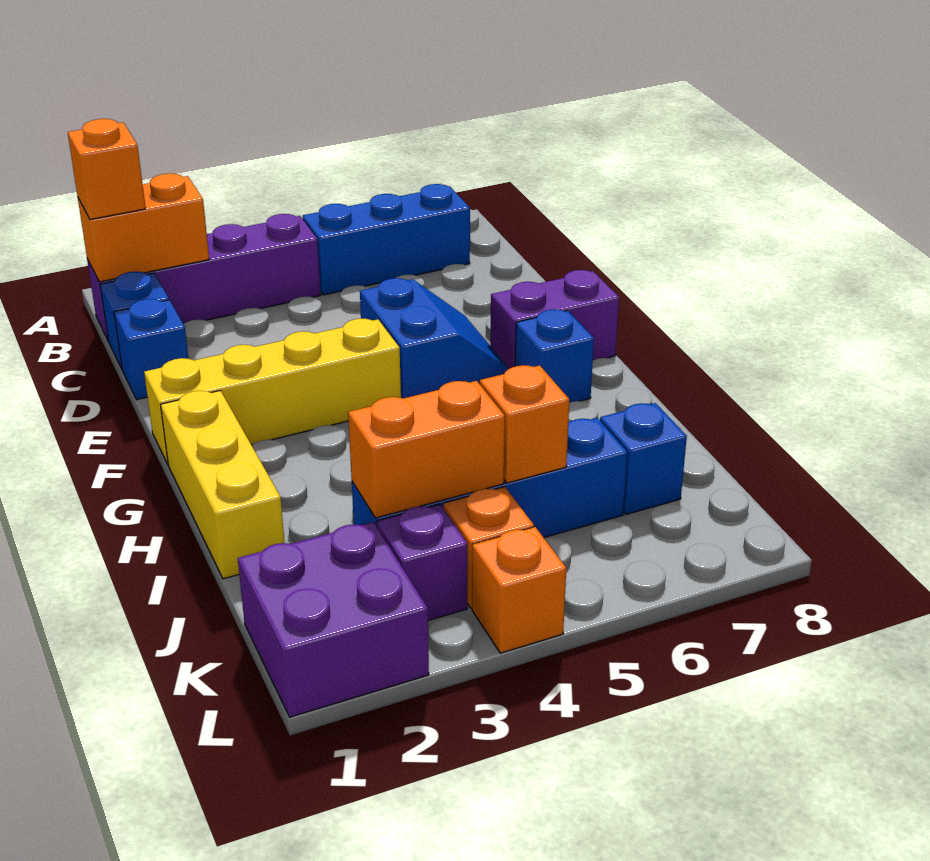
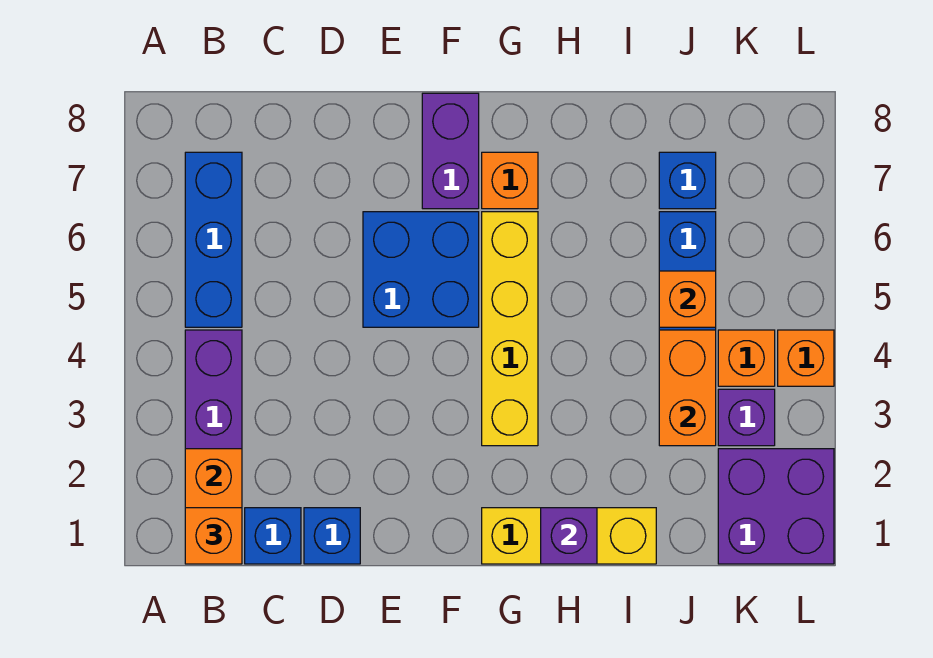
blue slope E5:F6 level 1 top 5 -> blue brick E5:F6 level 1
yellow brick F1:F4 level 1 -> yellow brick G3:G6 level 1
blue brick G7 level 1 -> orange brick G7 level 1
none -> purple brick H1 level 2

